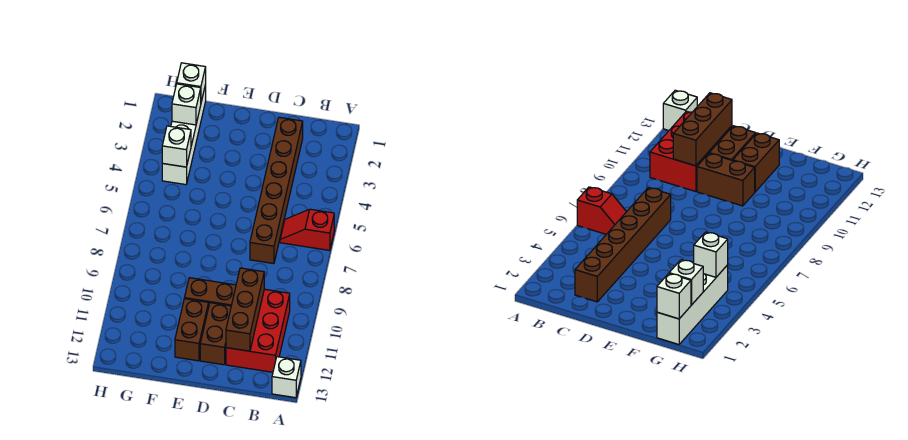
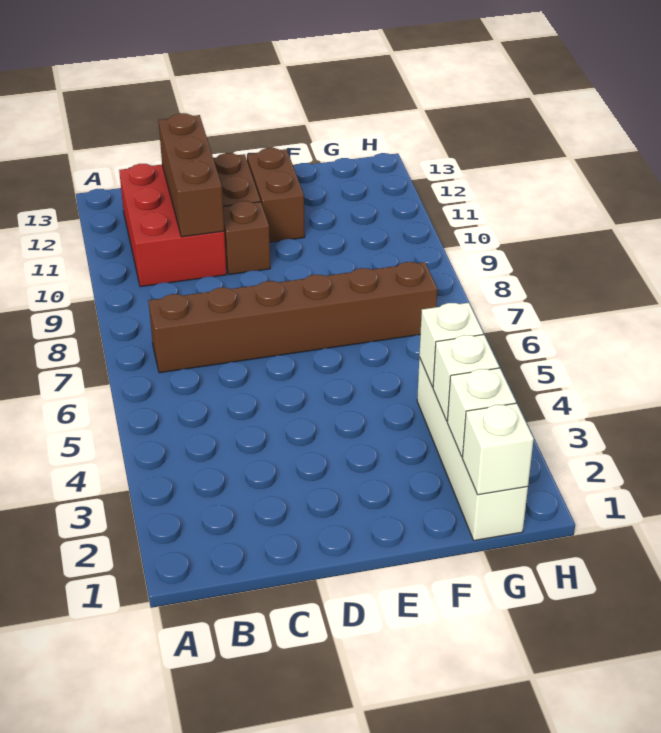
red slope A6:B6 level 1 top A -> none
white brick A13 level 1 -> white brick G3 level 2
brown brick C2:C7 level 1 -> brown brick B7:G7 level 1
brown brick D10:E10 level 1 -> brown brick D10 level 1

